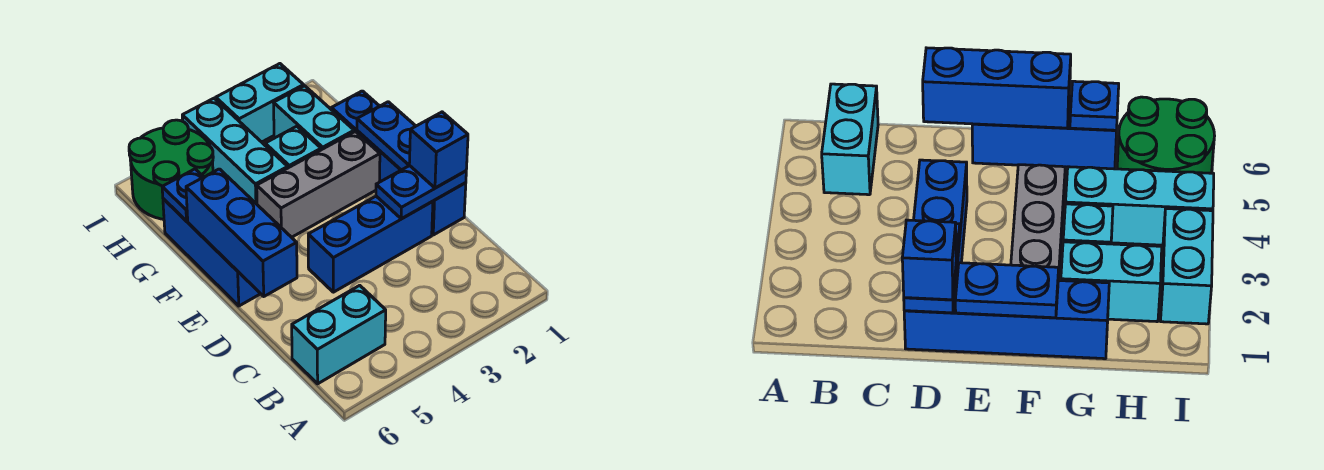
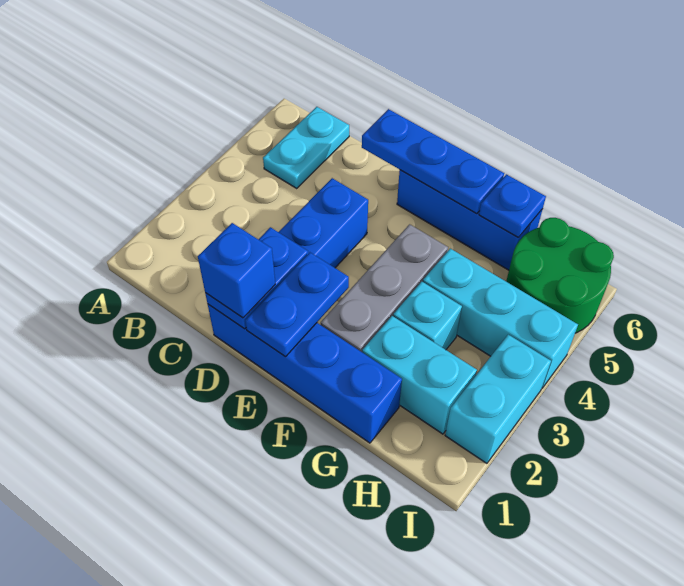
cyan brick B5:B6 level 1 -> cyan plate B5:B6 level 1
blue brick D6:F6 level 2 -> blue plate D6:F6 level 2
blue plate E1:F1 level 2 -> blue plate E1:E2 level 2

